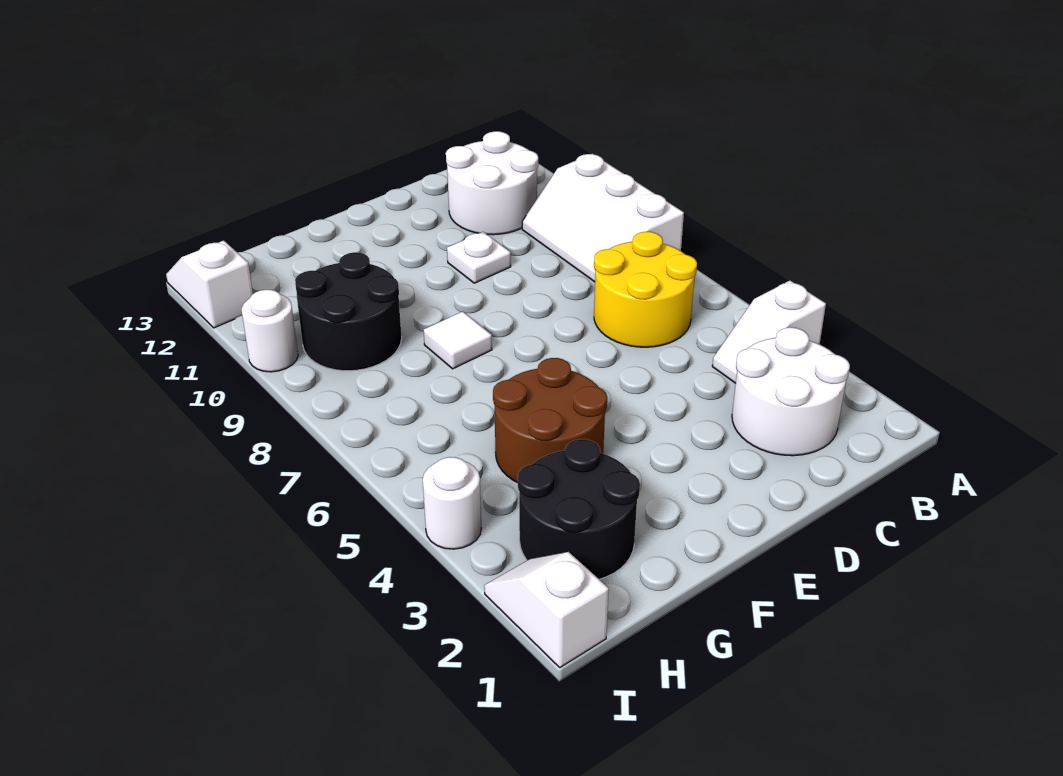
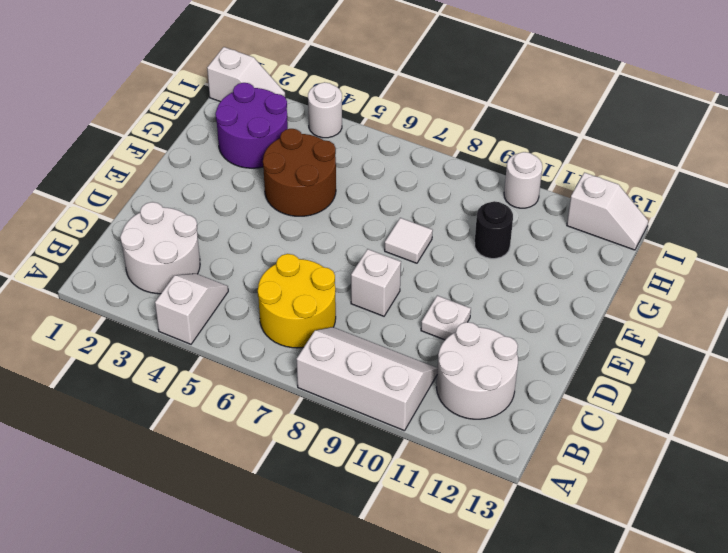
none -> white brick D8 level 1
black round brick G2:H3 level 1 -> purple round brick G2:H3 level 1
black round brick G9:H10 level 1 -> black round brick G10 level 1

